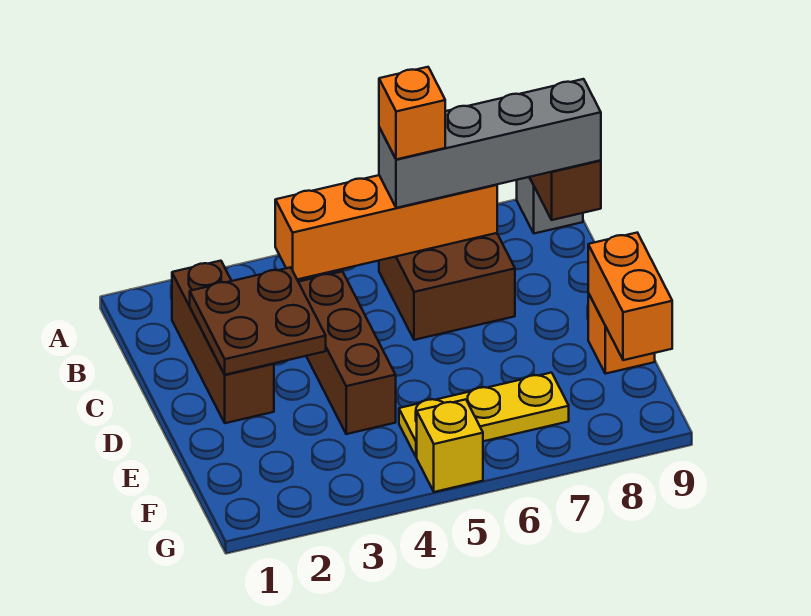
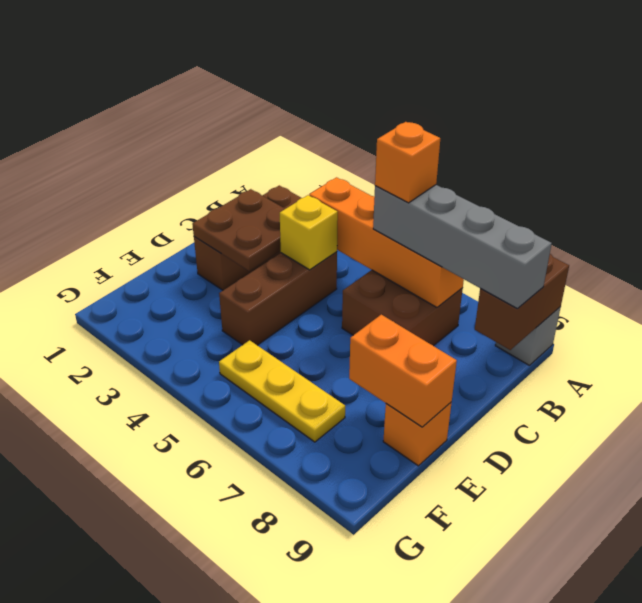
orange brick E9:F9 level 2 -> orange brick E8:E9 level 2
yellow brick G5 level 1 -> yellow brick C4 level 2

